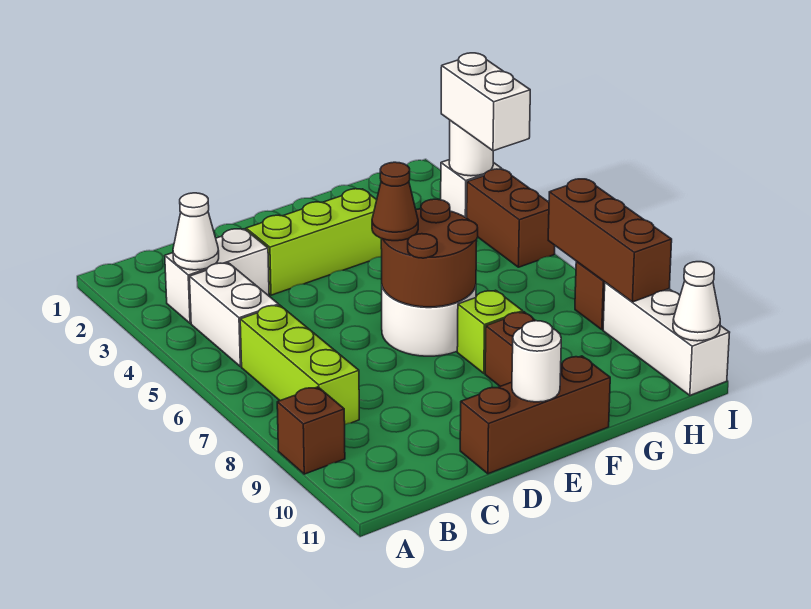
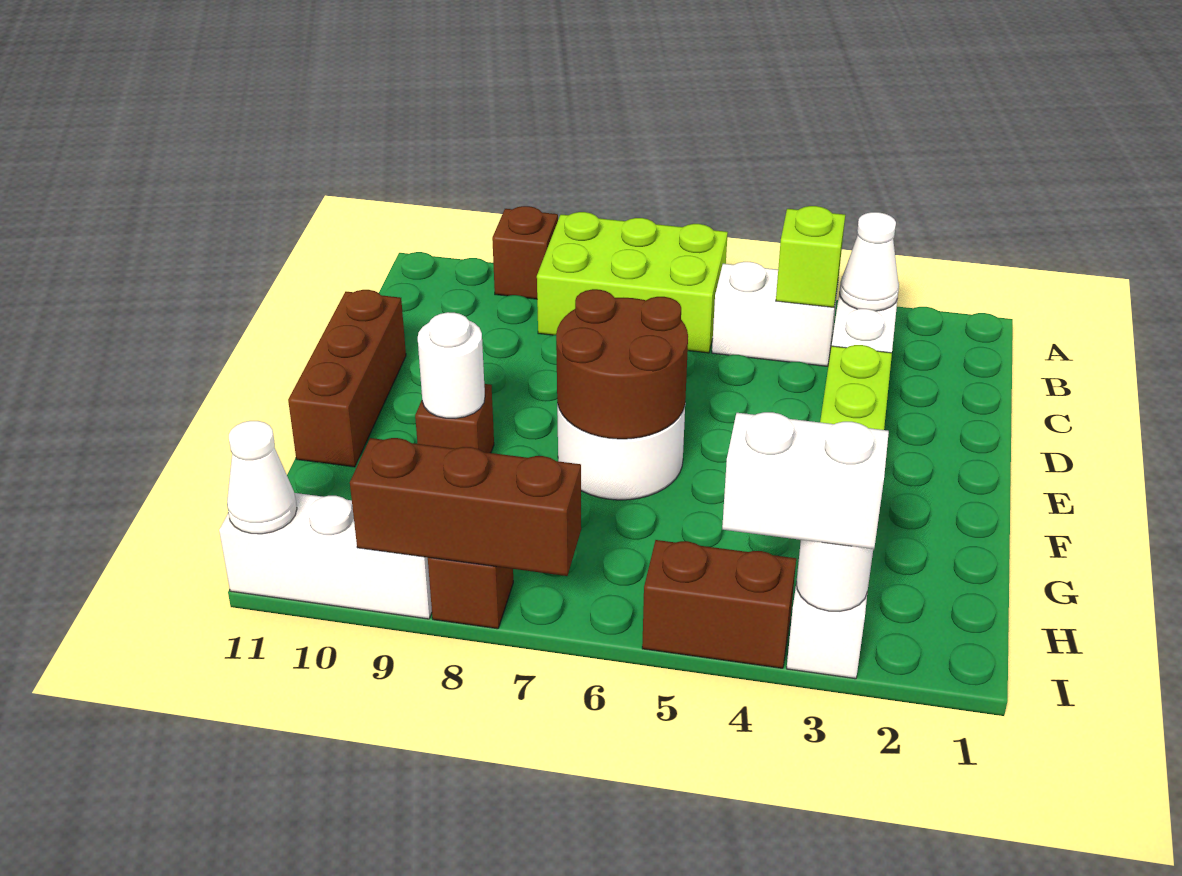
lime brick B6:B8 level 1 -> lime brick A6:B8 level 1
brown cone E6 level 3 -> none
white round brick E11 level 2 -> white round brick F9 level 2
lime brick F8 level 1 -> lime brick B4 level 2

